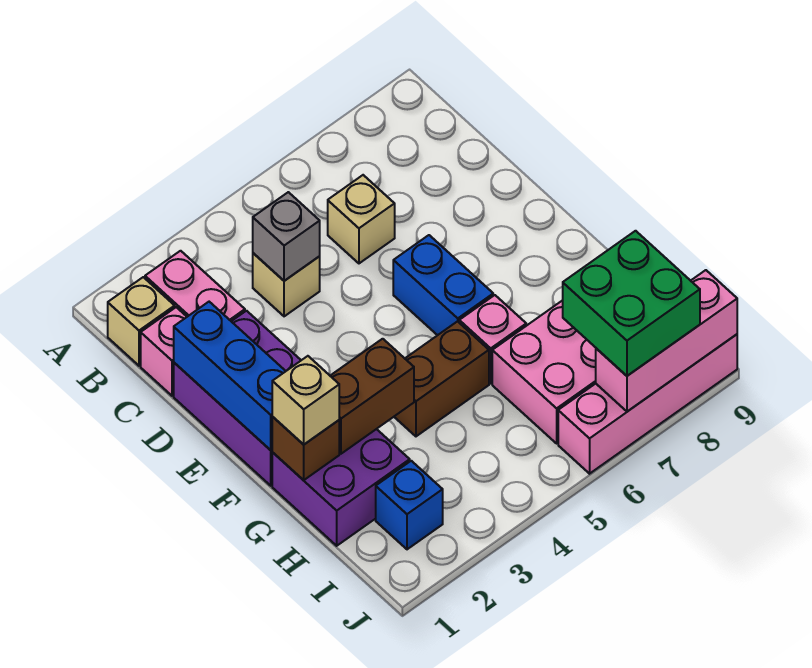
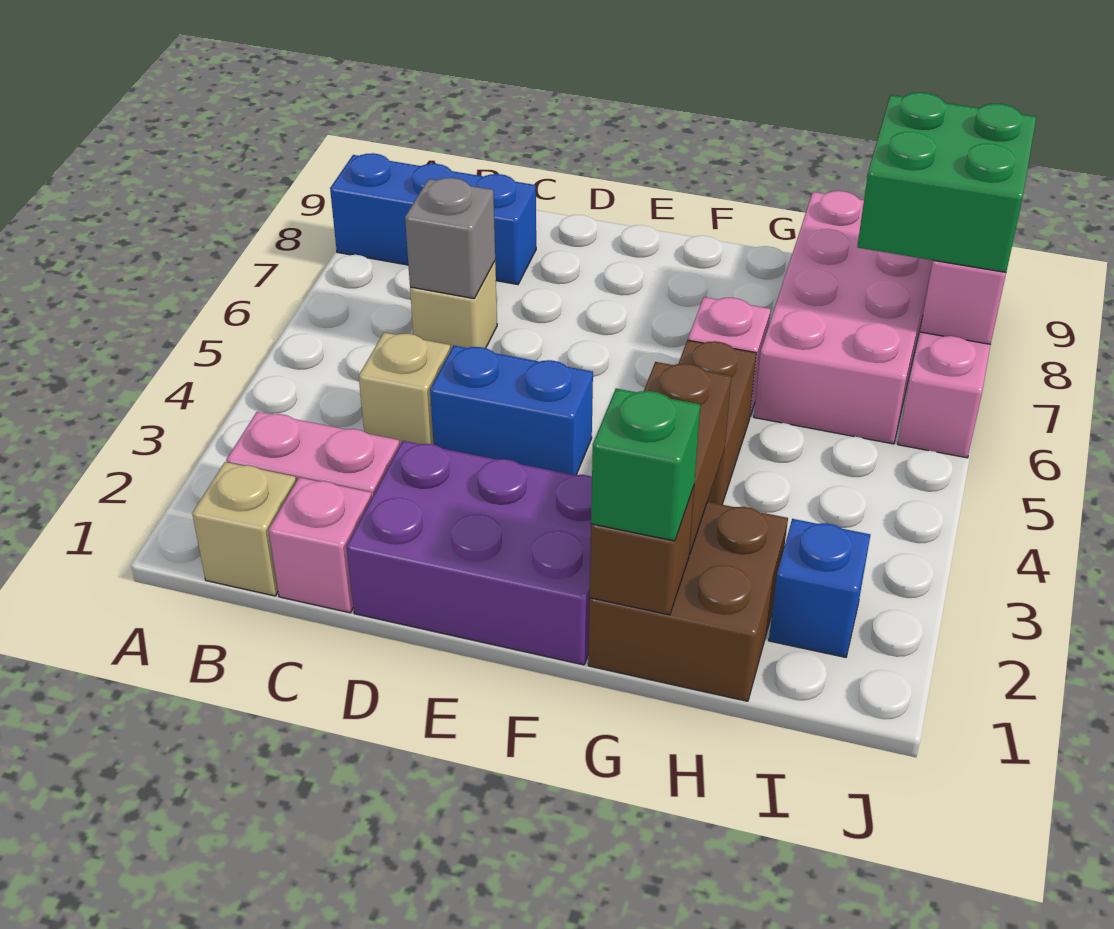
grey brick C4 level 2 -> grey brick C6 level 2
blue brick D1:F1 level 2 -> blue brick A8:C8 level 1
blue brick E6:F6 level 1 -> blue brick D4:E4 level 1
purple brick G1:H2 level 1 -> brown brick G1:H2 level 1
tan brick G1 level 3 -> green brick G1 level 3

